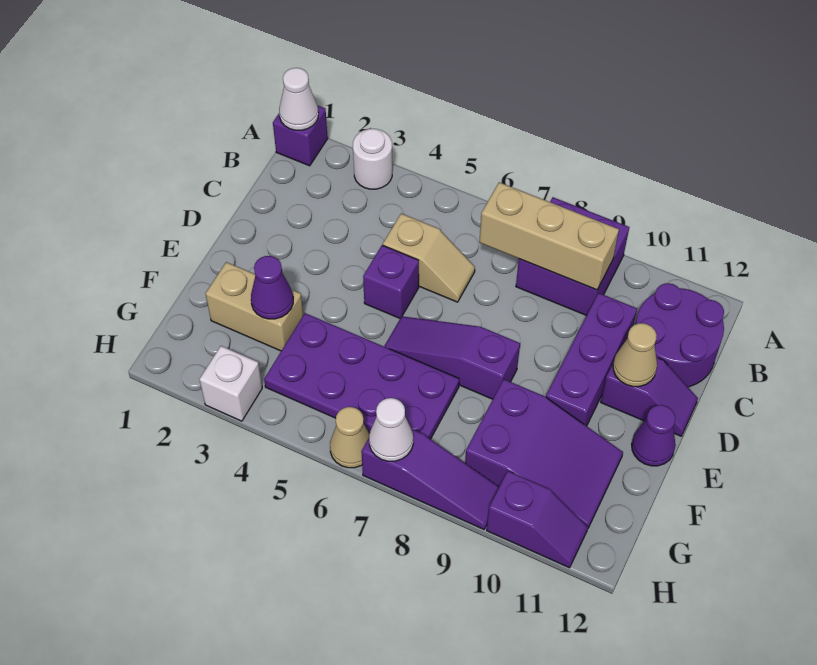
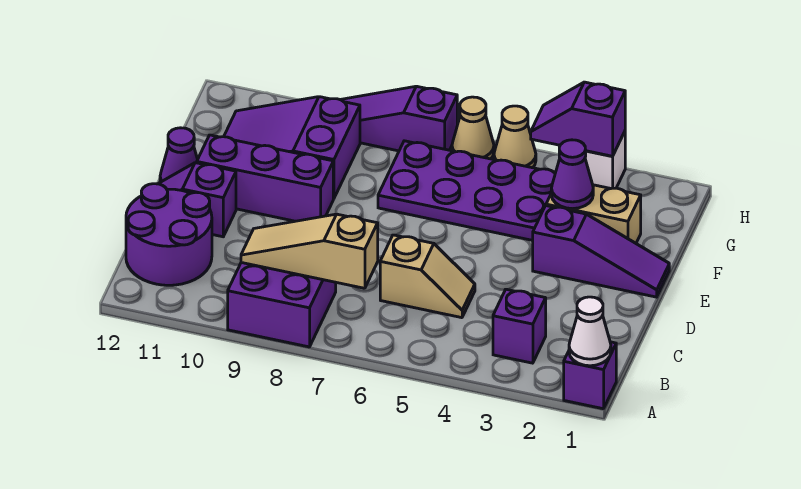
white round brick A3 level 1 -> none
tan brick B7:B9 level 2 -> tan slope B7:B9 level 2 top 7
tan slope C5:C6 level 1 top 5 -> tan slope C5:C6 level 1 top 6
purple brick C10:E10 level 1 -> purple brick E9:E11 level 1
purple brick D5 level 1 -> purple brick B3 level 1
tan cone D11 level 2 -> tan cone H5 level 1
purple slope E6:E8 level 1 top 8 -> purple slope E1:E3 level 1 top 3
white cone H7 level 2 -> none
purple slope H10:H11 level 1 top 10 -> purple slope H3:H4 level 2 top 3

